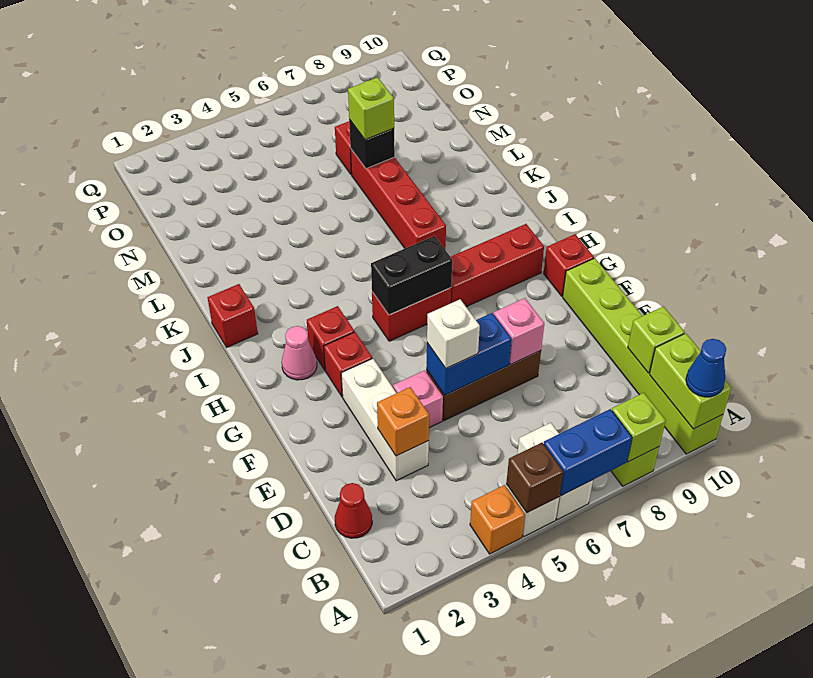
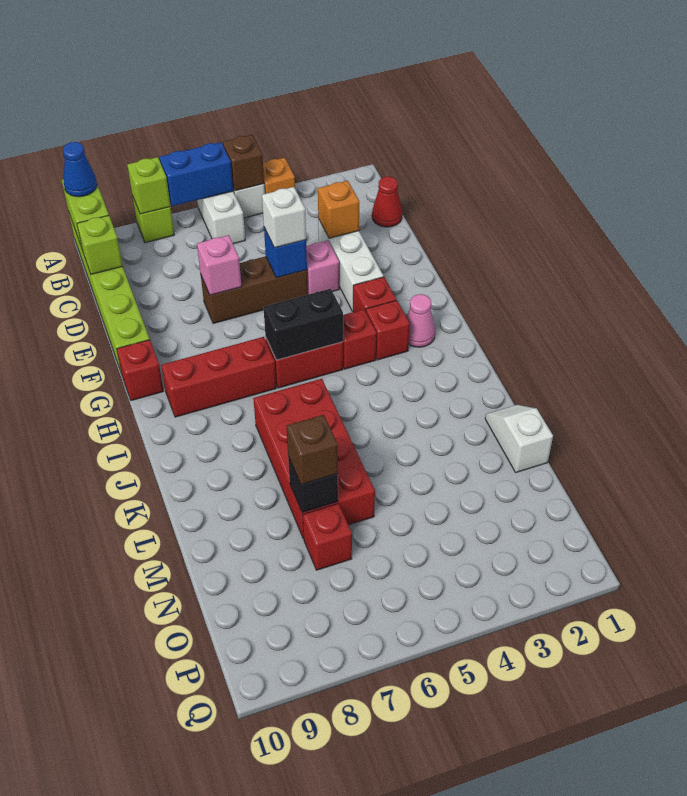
blue brick E5:E6 level 2 -> blue brick E5 level 2
red brick J1 level 1 -> red brick H4 level 1
red brick J7:M7 level 1 -> red brick J6:M7 level 1
none -> white slope L1:M1 level 1 top M
lime brick M7 level 3 -> brown brick M7 level 3

